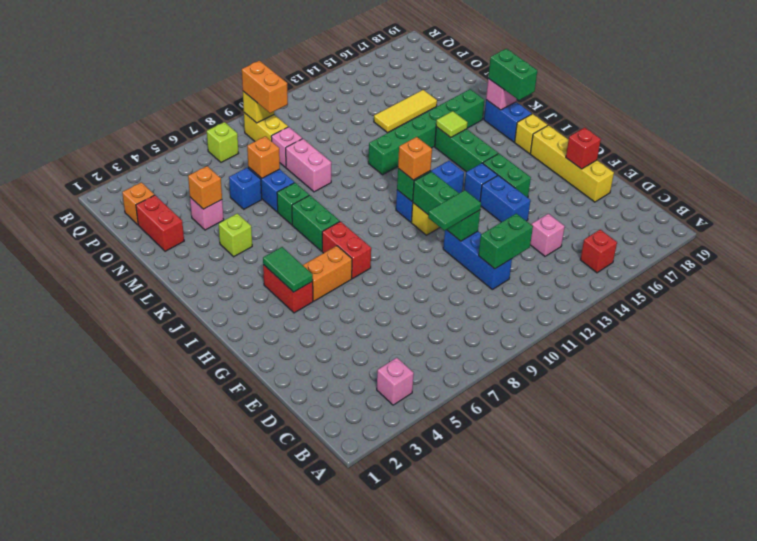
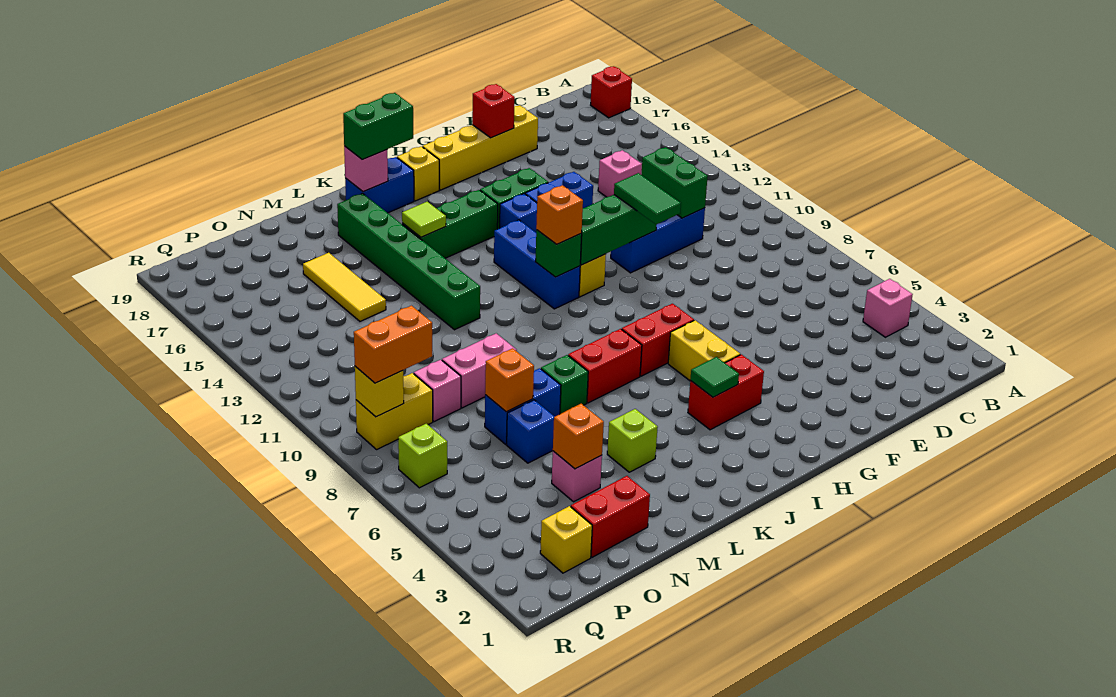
red brick B15 level 1 -> red brick A18 level 1
green tile H4:I4 level 2 -> green tile I4 level 2
orange brick H5:H6 level 1 -> yellow brick H5:H6 level 1
green brick J7:K7 level 1 -> red brick J7:K7 level 1
orange brick P2 level 1 -> yellow brick P2 level 1

